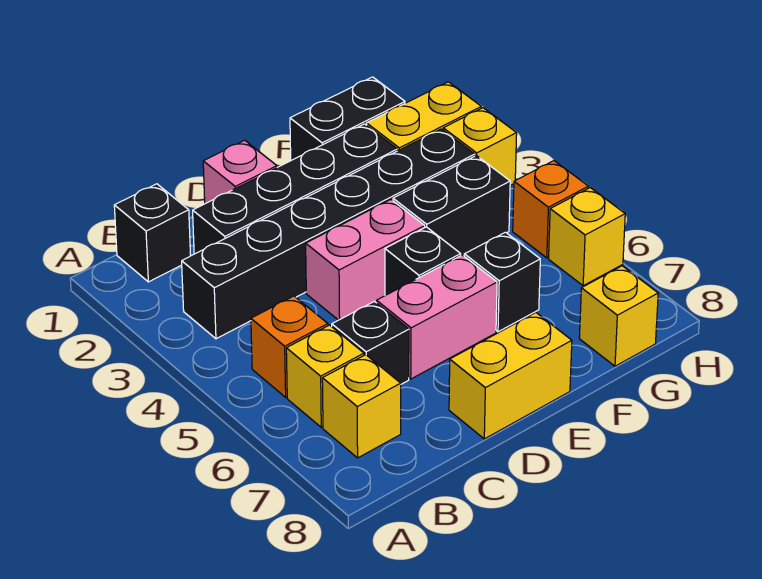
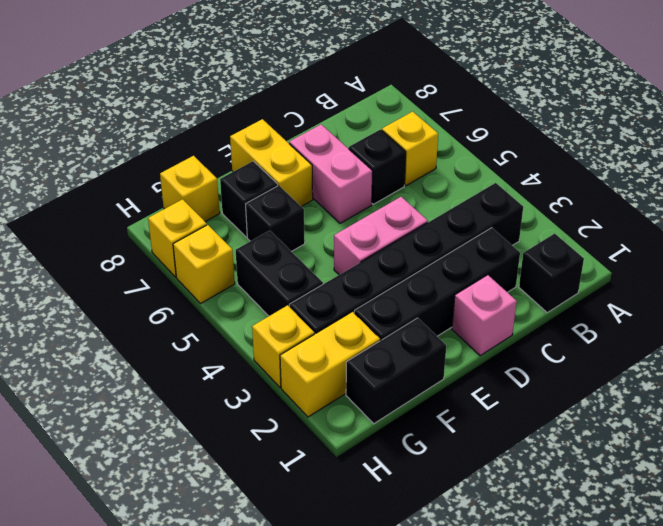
orange brick B5 level 1 -> none
yellow brick B7 level 1 -> yellow brick H7 level 1
pink brick D6:E6 level 1 -> pink brick D6:D7 level 1
yellow brick D8:E8 level 1 -> yellow brick E7:E8 level 1
black brick E5 level 1 -> black brick F7 level 1
black brick F4:G4 level 1 -> black brick G4:G5 level 1
orange brick H5 level 1 -> none

